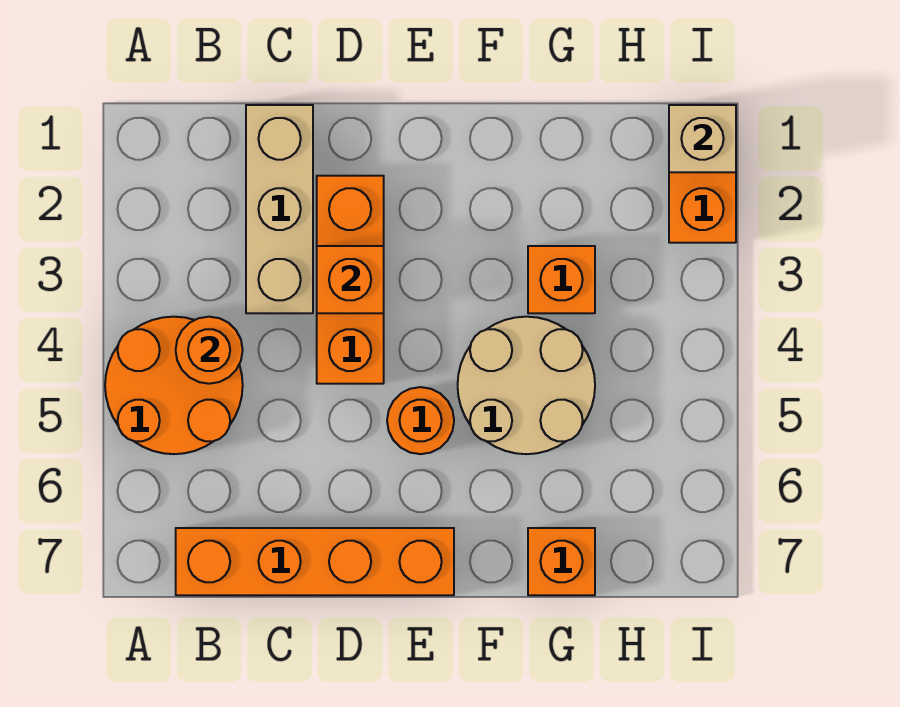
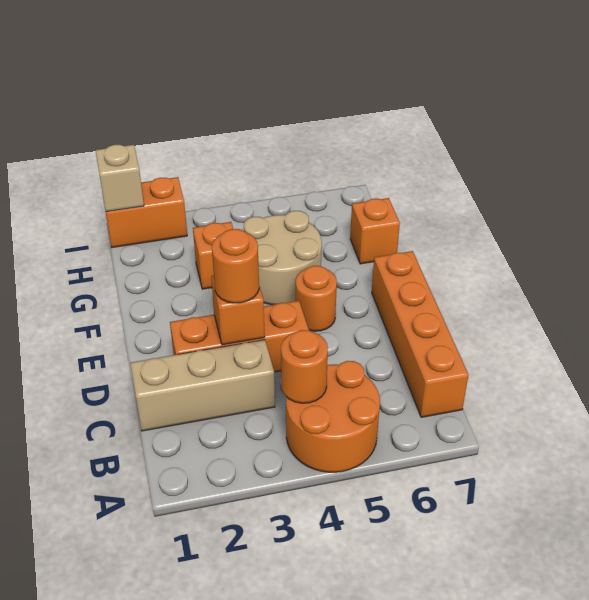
none -> orange round brick D3 level 3

